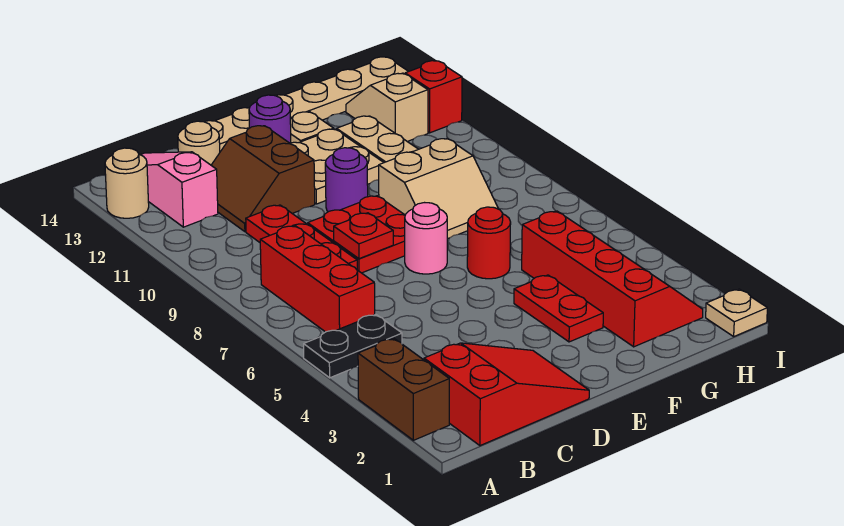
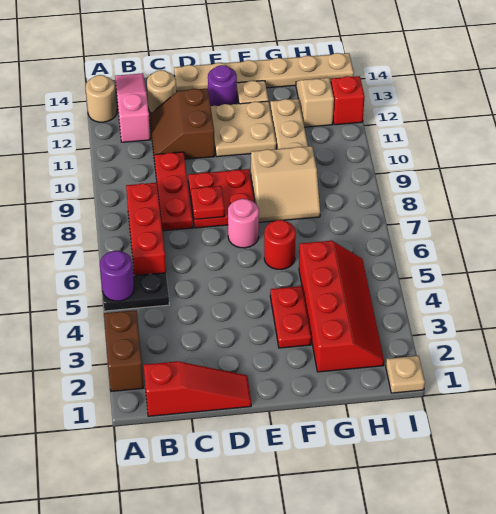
red slope B1:D2 level 1 top B -> red slope B1:D1 level 1 top B
purple round brick E10 level 1 -> purple round brick A5 level 2

